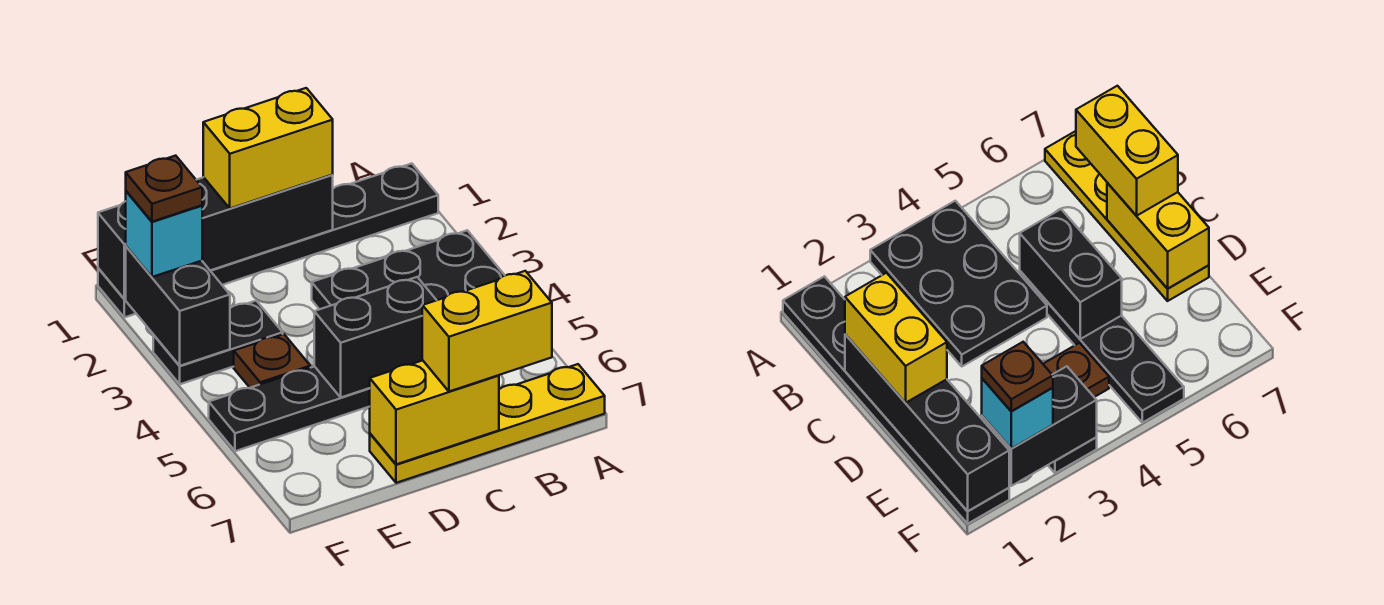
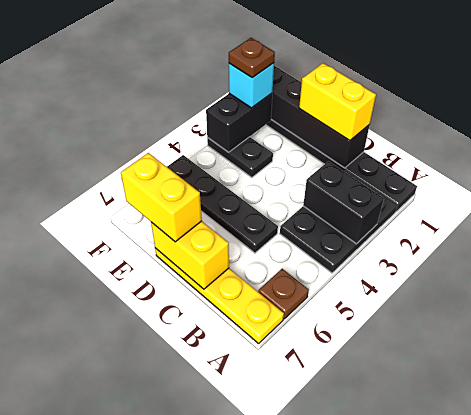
black plate A3:C4 level 1 -> black plate A2:B4 level 1
yellow brick B7:C7 level 3 -> yellow brick D7:E7 level 3
black brick C5:D5 level 2 -> black brick A3:B3 level 2
brown plate E4 level 1 -> brown plate A6 level 1

